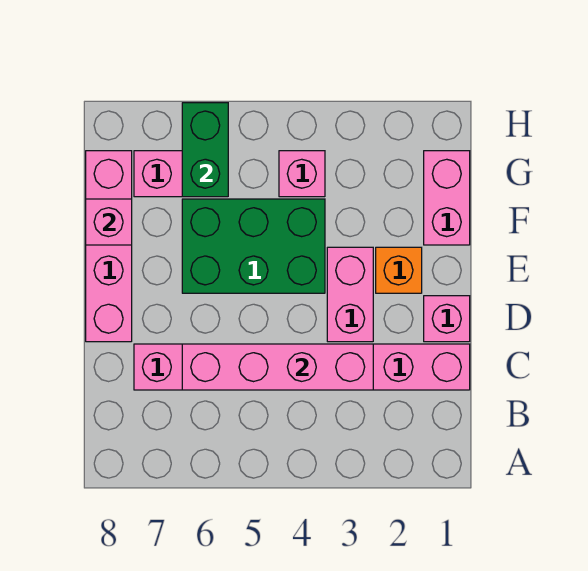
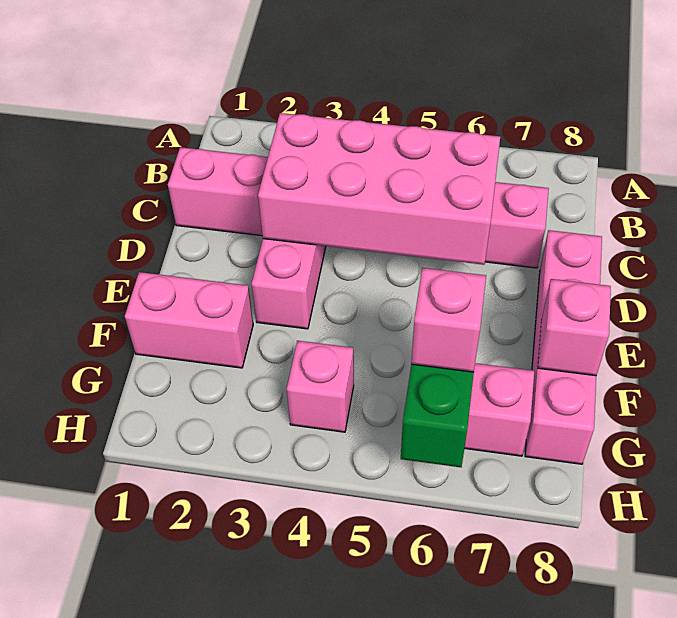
pink brick C3:C6 level 2 -> pink brick C3:D6 level 2
pink brick D1 level 1 -> pink brick G6 level 3
orange brick E2 level 1 -> none
green brick E4:F6 level 1 -> none
pink brick F1:G1 level 1 -> pink brick F1:F2 level 1

